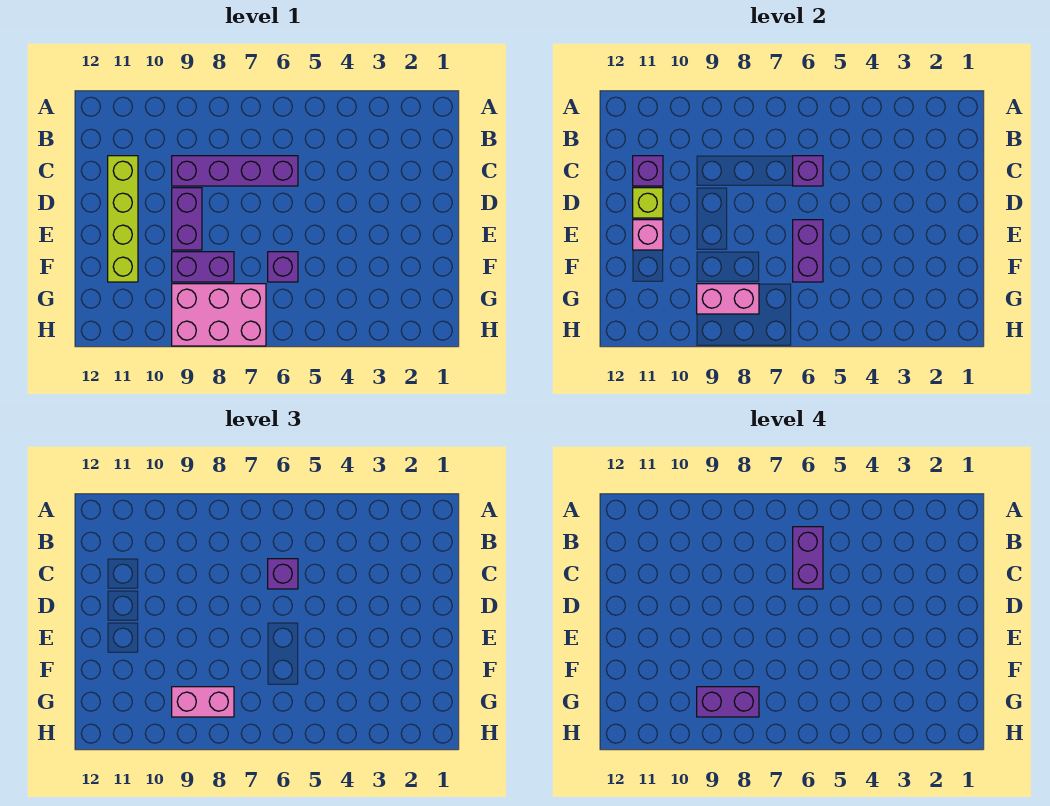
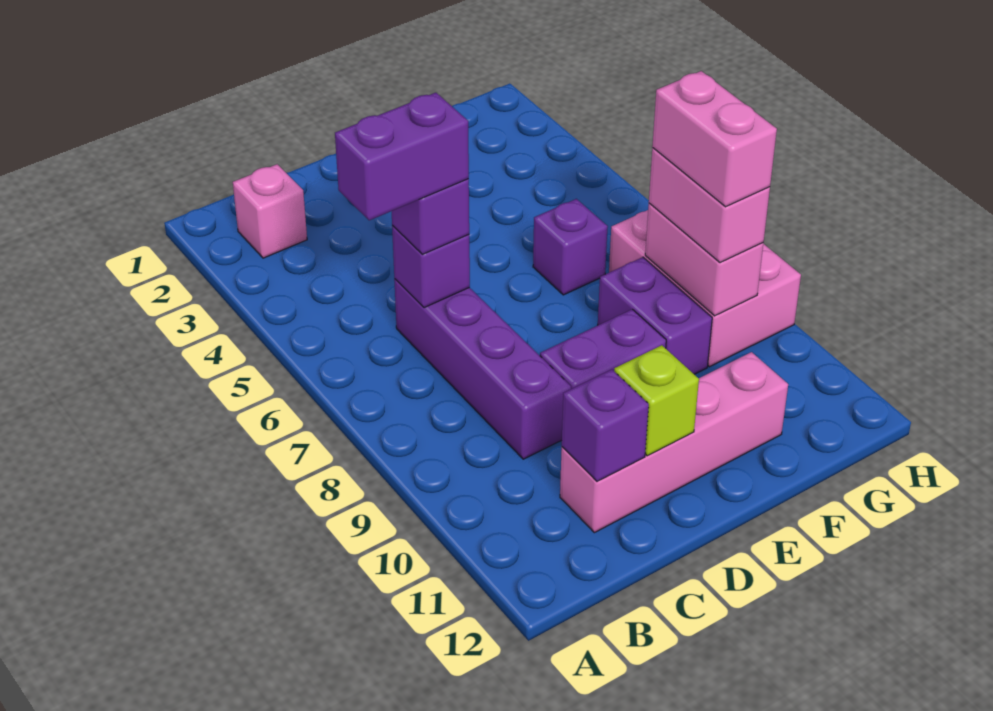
lime brick C11:F11 level 1 -> pink brick C11:F11 level 1
purple brick E6:F6 level 2 -> none
pink brick E11 level 2 -> pink brick B2 level 1
purple brick G8:G9 level 4 -> pink brick G8:G9 level 4

